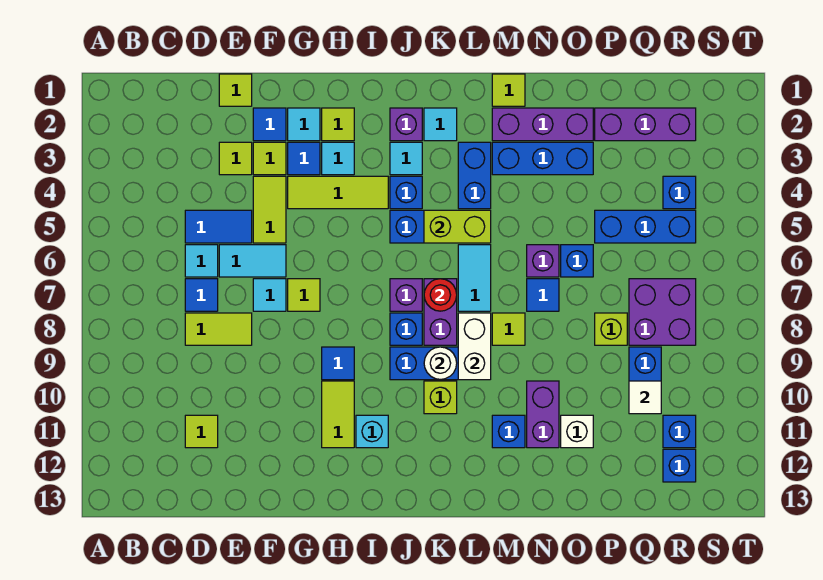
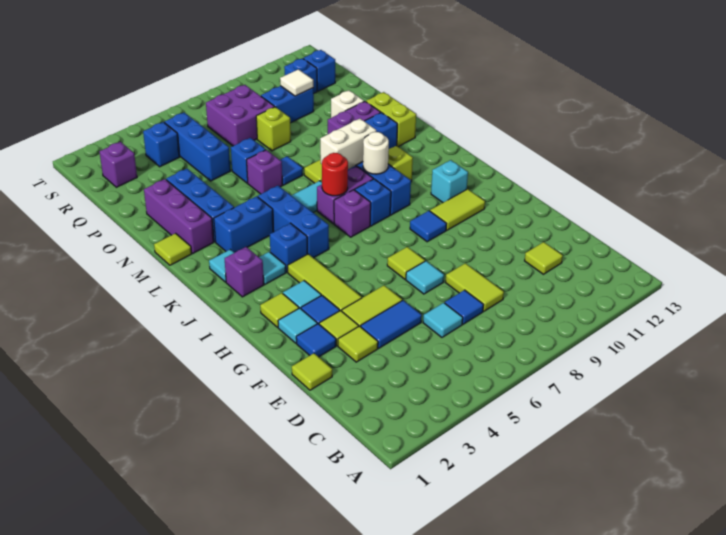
blue tile D5:E5 level 1 -> blue tile E4:E5 level 1
cyan tile E6:F6 level 1 -> none
lime brick K5:L5 level 2 -> lime brick M12:N12 level 1
purple brick P2:R2 level 1 -> purple brick R2 level 1

